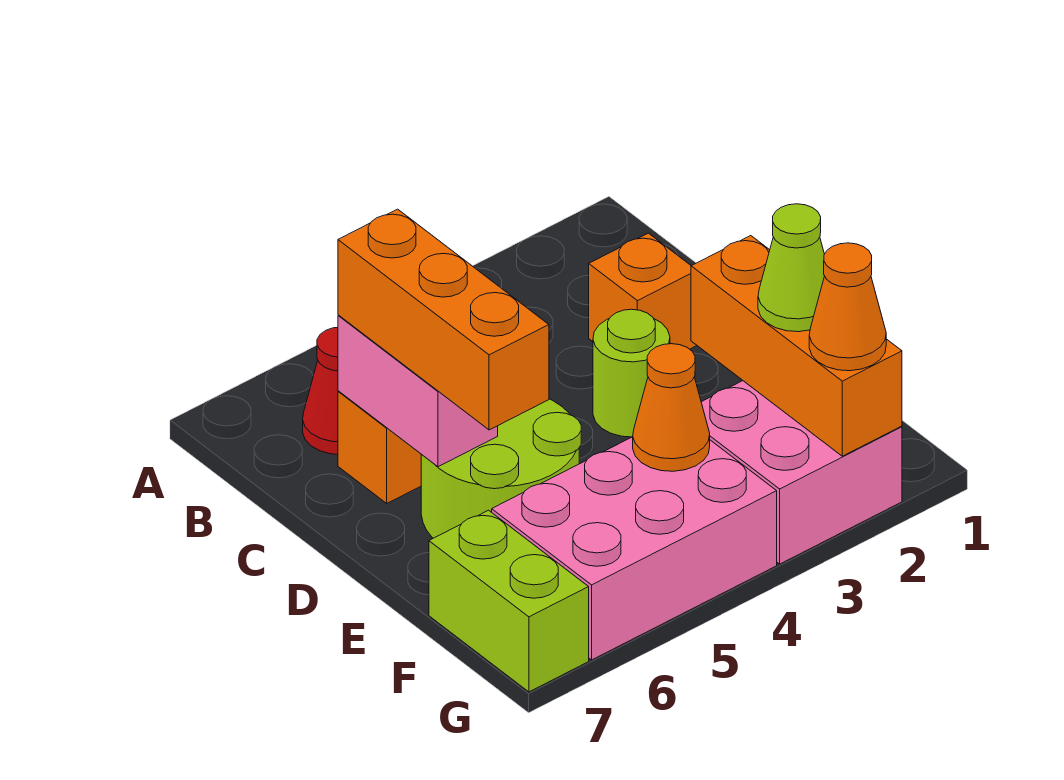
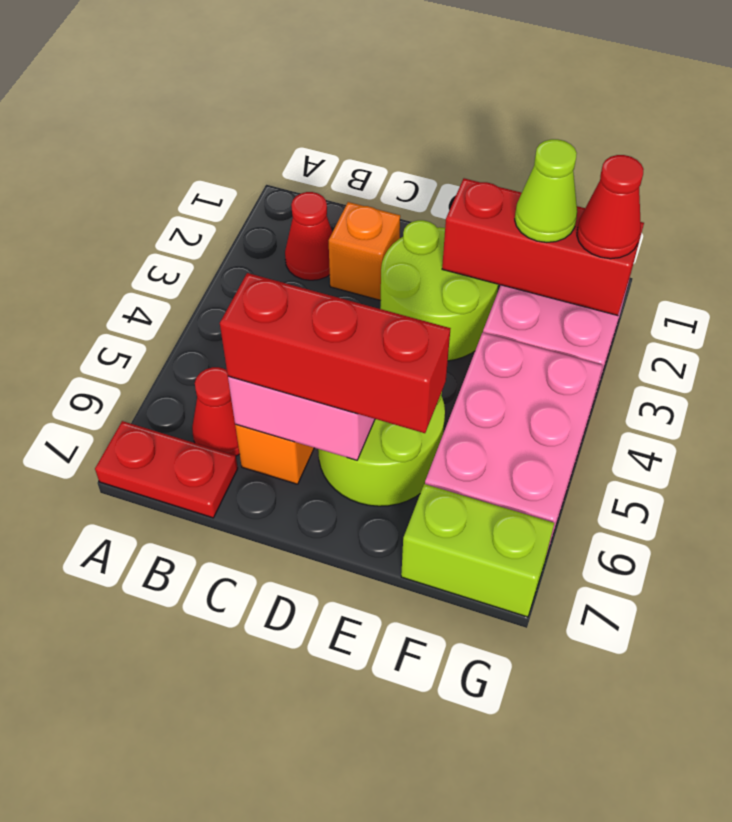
none -> red plate A7:B7 level 1
none -> red cone B2 level 1
orange brick C6:E6 level 3 -> red brick C6:E6 level 3
lime round brick D3 level 1 -> lime round brick D2:E3 level 1
orange brick E2:G2 level 2 -> red brick E2:G2 level 2
orange cone F4 level 2 -> none
orange cone G2 level 3 -> red cone G2 level 3

